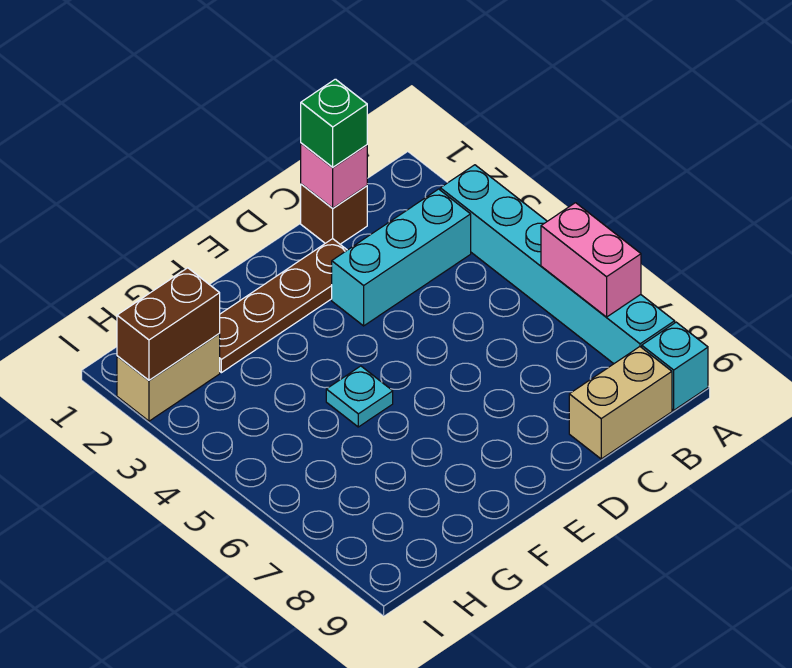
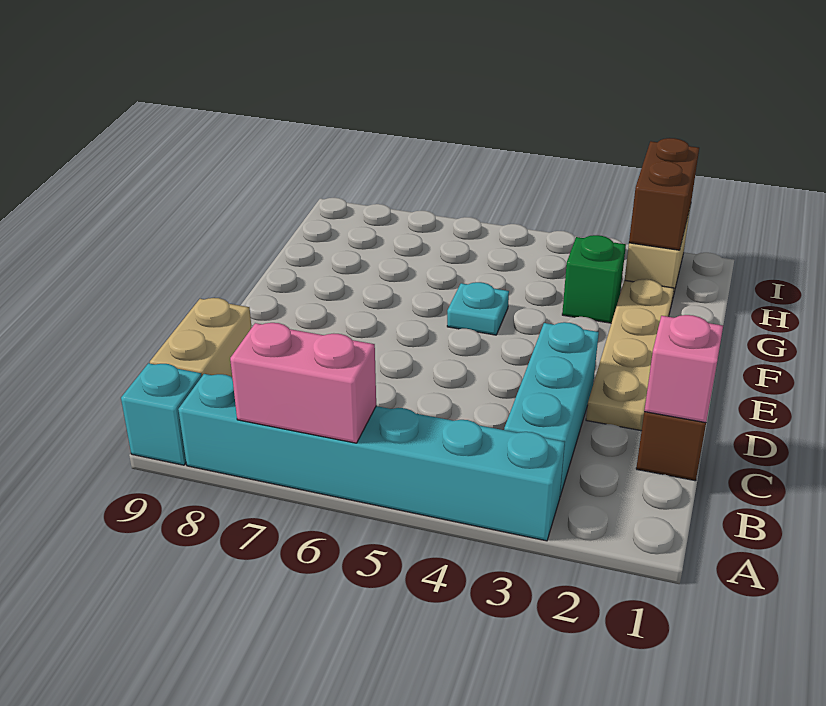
green brick C1 level 3 -> green brick G3 level 1
brown plate D2:G2 level 1 -> tan plate D2:G2 level 1

